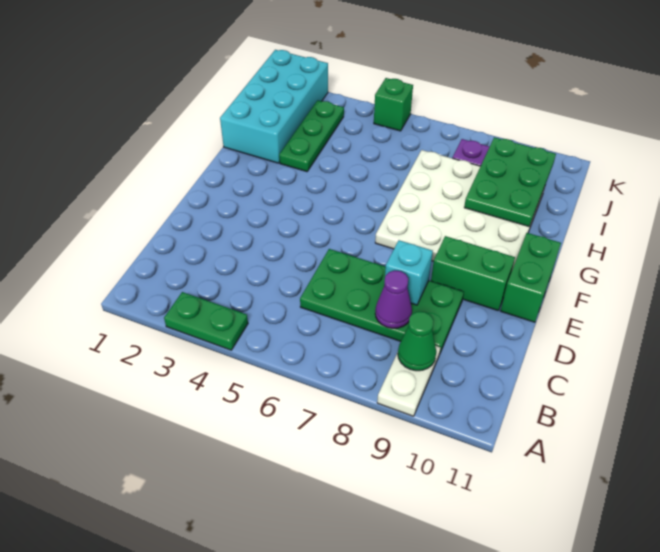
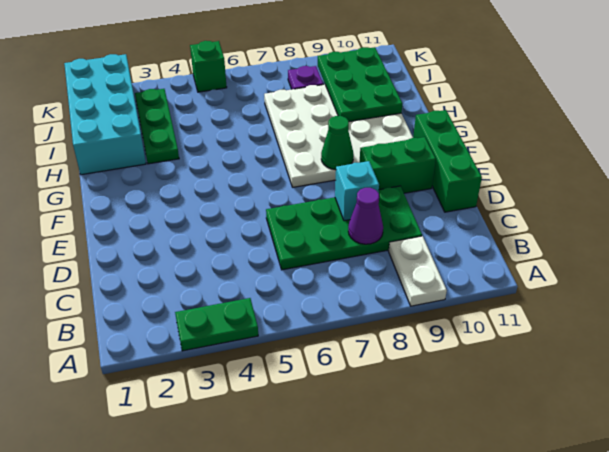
green cone B9 level 2 -> green cone F8 level 2
green brick E11:F11 level 1 -> green brick D11:F11 level 1

